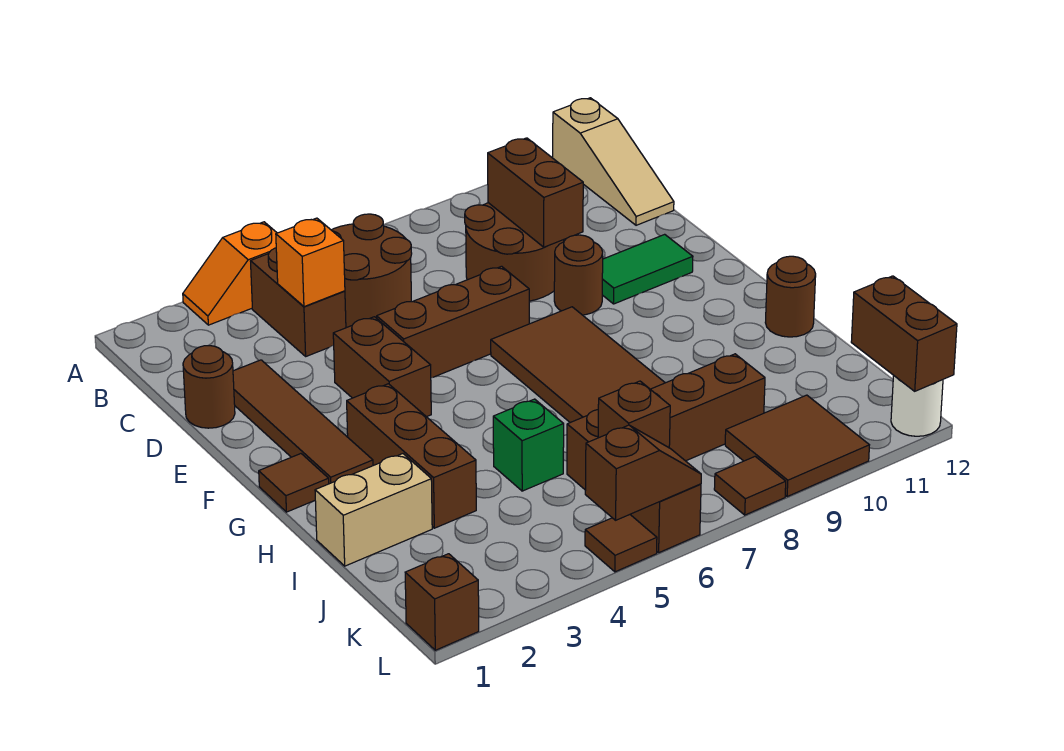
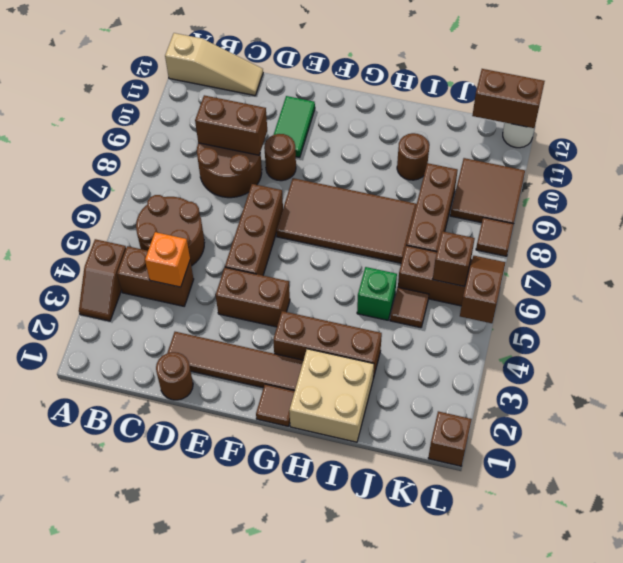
orange slope A3:A4 level 1 top 4 -> brown slope A3:A4 level 1 top 4
brown round brick H12 level 1 -> brown round brick I10 level 1
tan brick I1:I2 level 1 -> tan brick H1:I2 level 1
brown tile L5 level 1 -> brown tile J5 level 1

